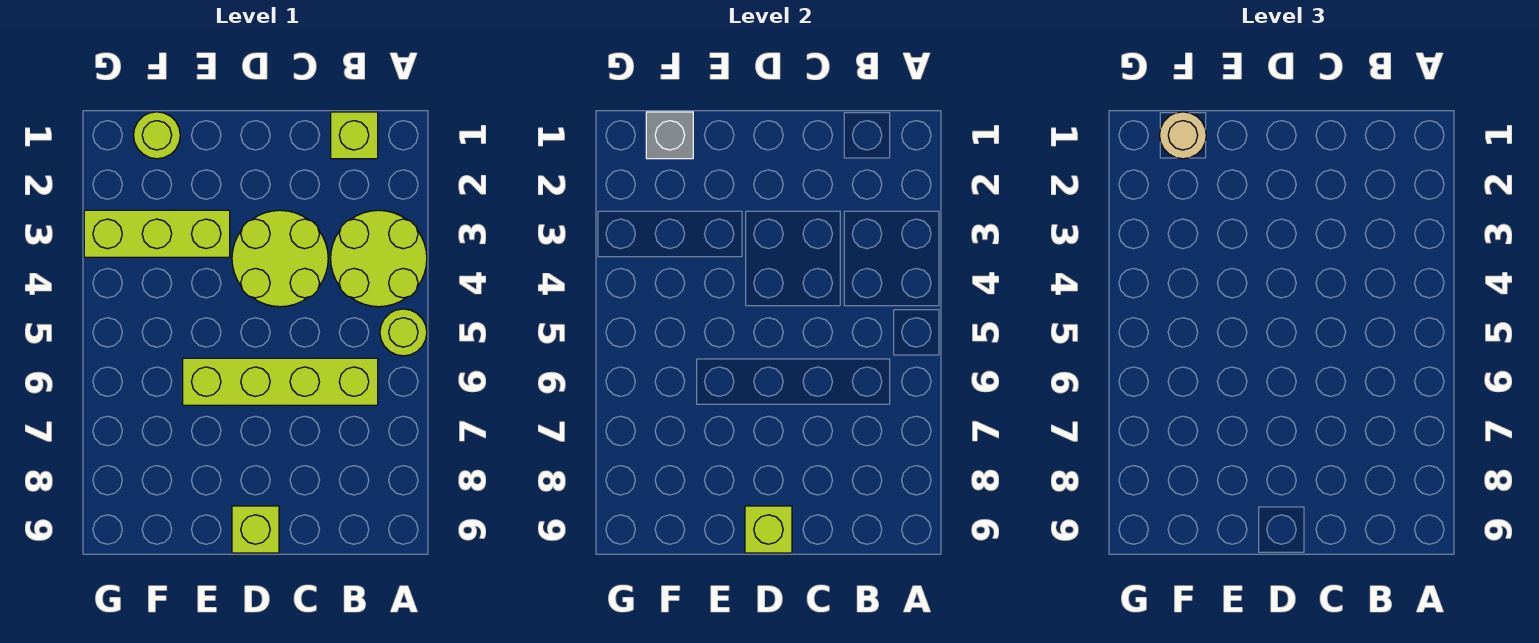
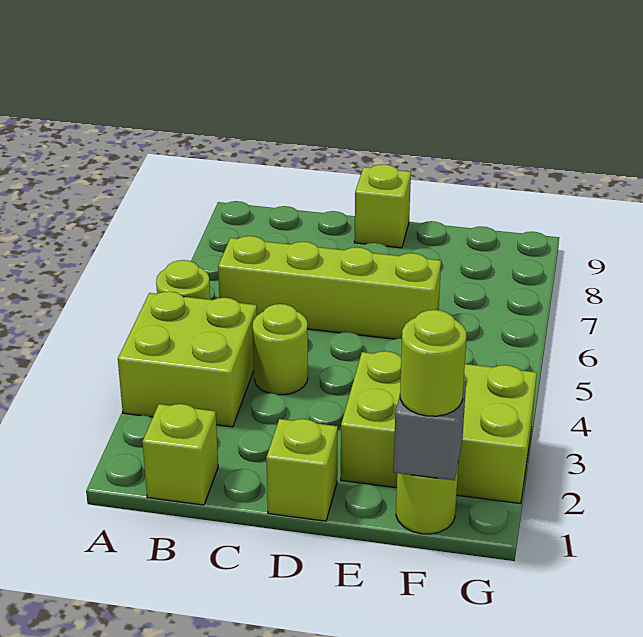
lime round brick A3:B4 level 1 -> lime brick A3:B4 level 1
lime round brick C3:D4 level 1 -> lime round brick C4 level 1
lime brick D9 level 2 -> lime brick D1 level 1
lime brick E3:G3 level 1 -> lime brick E2:G3 level 1
tan round brick F1 level 3 -> lime round brick F1 level 3

